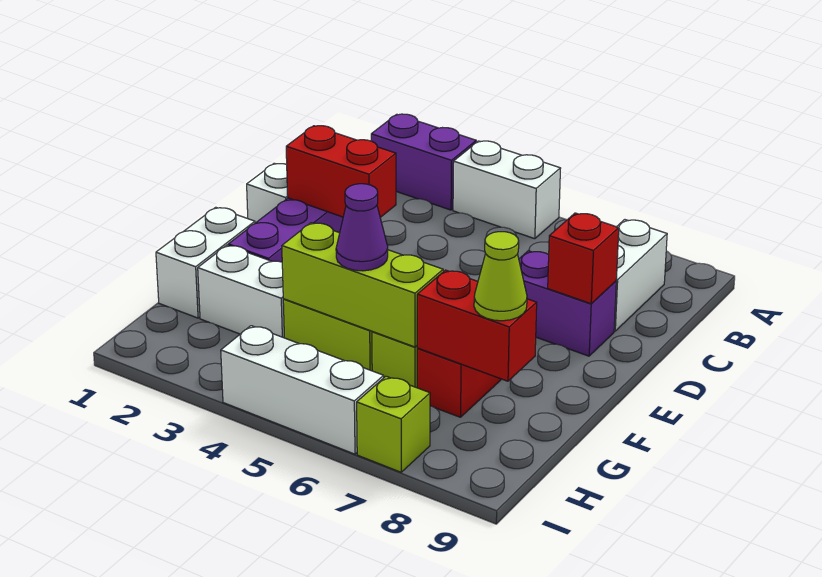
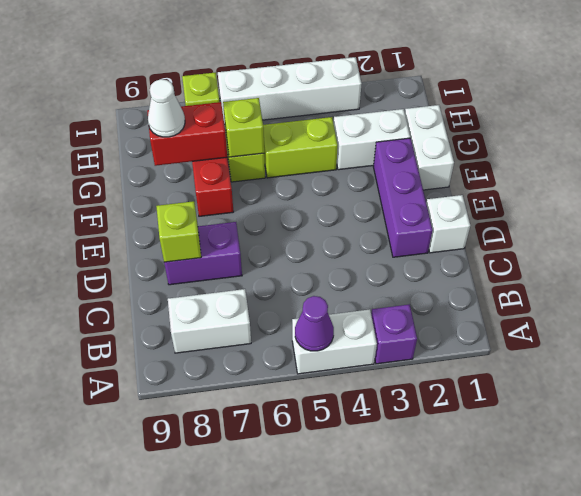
purple brick A2:A3 level 1 -> purple brick A3 level 1
white brick B8:C8 level 1 -> white brick B7:B8 level 1
red brick D2:D3 level 2 -> none
red brick D8 level 2 -> lime brick D8 level 2
lime brick G4:G6 level 2 -> lime brick G6 level 2
purple cone G5 level 3 -> purple cone A5 level 2
lime cone G8 level 3 -> white cone G8 level 3
white brick I4:I6 level 1 -> white brick I3:I6 level 1

